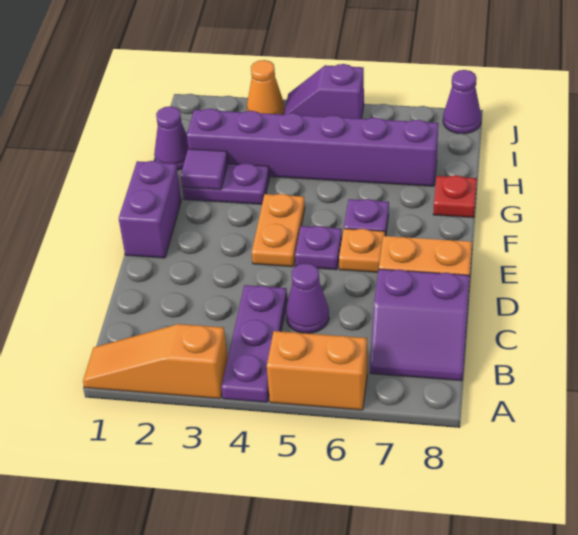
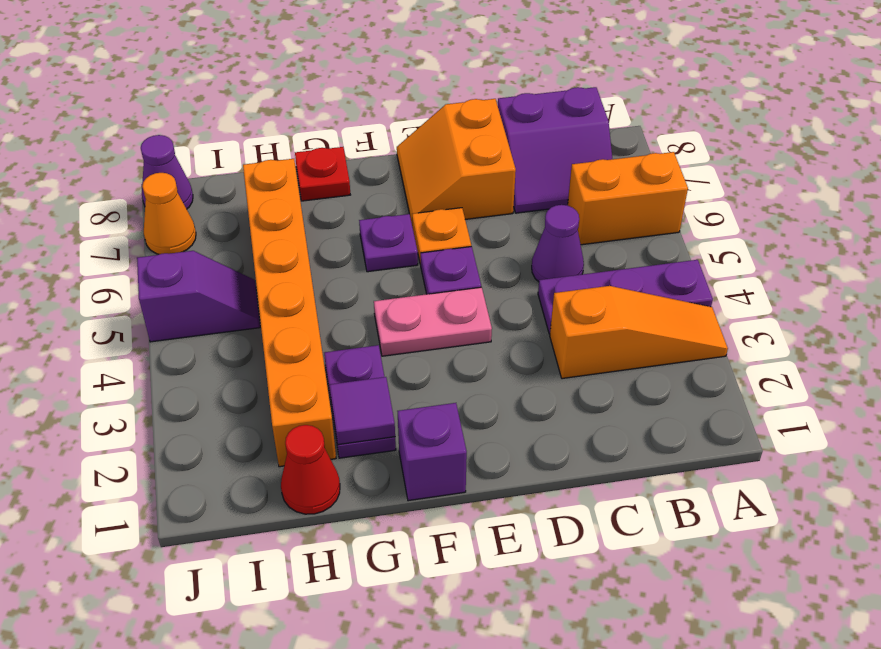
orange slope A1:A3 level 1 top 3 -> orange slope A3:C3 level 1 top C
orange brick A5:A6 level 1 -> orange brick A6:B6 level 1
purple slope B7:C8 level 1 top C -> purple slope B7:C8 level 1 top 8
purple brick E1:F1 level 1 -> purple brick F1 level 1
orange plate E4:F4 level 1 -> pink plate E4:F4 level 1
purple cone H1 level 1 -> red cone H1 level 1
purple brick H2:H7 level 1 -> orange brick H2:H7 level 1
orange cone J3 level 1 -> orange cone J7 level 1
purple slope J4:J5 level 1 top 5 -> purple slope I5:J5 level 1 top J

